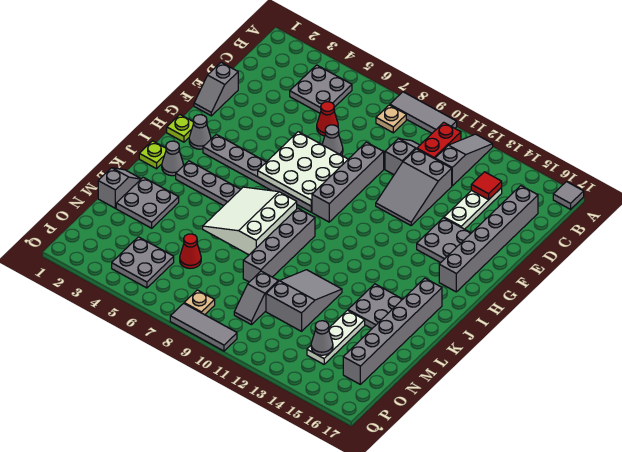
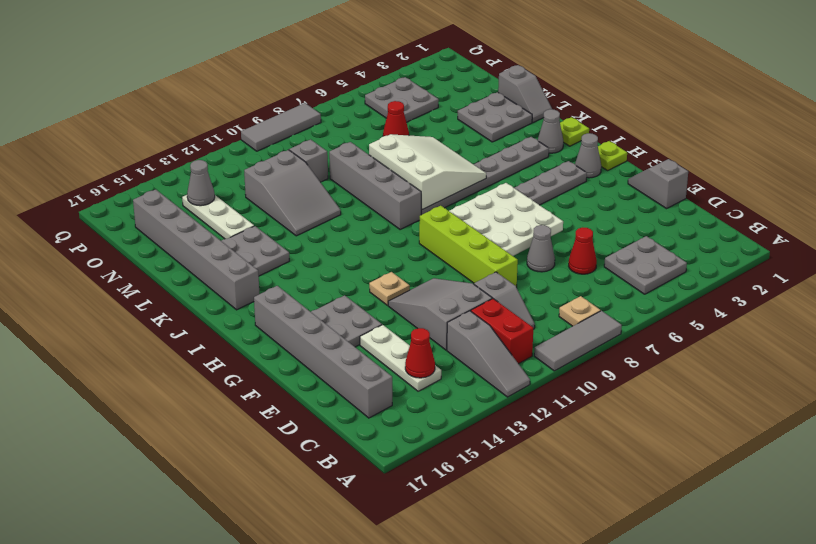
grey tile A17 level 1 -> none
red tile C14 level 2 -> red cone C14 level 2
grey brick E9:H9 level 1 -> lime brick E9:H9 level 1
tan plate P8 level 1 -> tan plate G12 level 1

